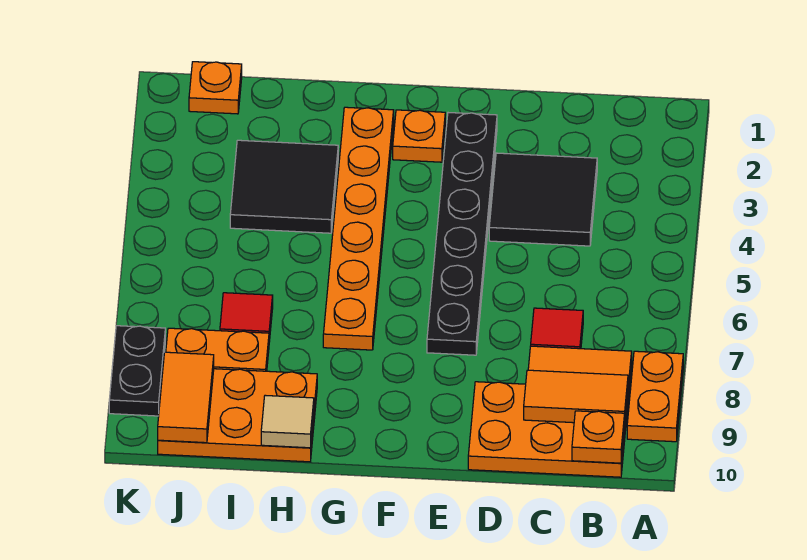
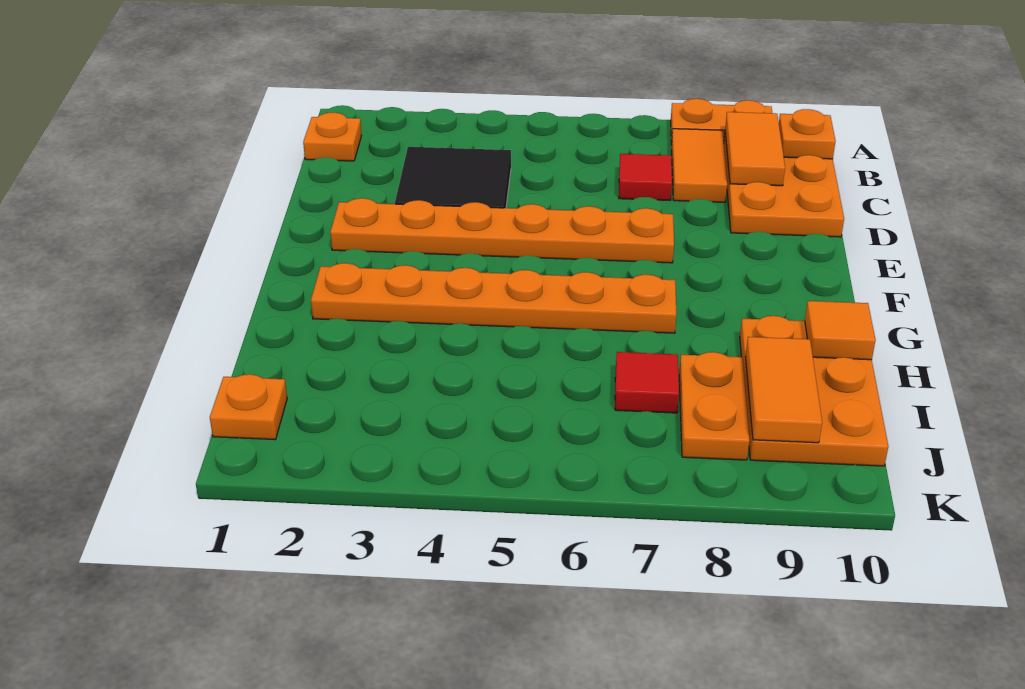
black plate E2:E7 level 1 -> orange plate E2:E7 level 1
orange plate F2 level 1 -> orange plate B1 level 1
black tile H3:I4 level 1 -> none
tan tile H10 level 2 -> orange tile H10 level 2
orange tile J9:J10 level 2 -> orange tile I9:J9 level 2
black plate K8:K9 level 1 -> none

